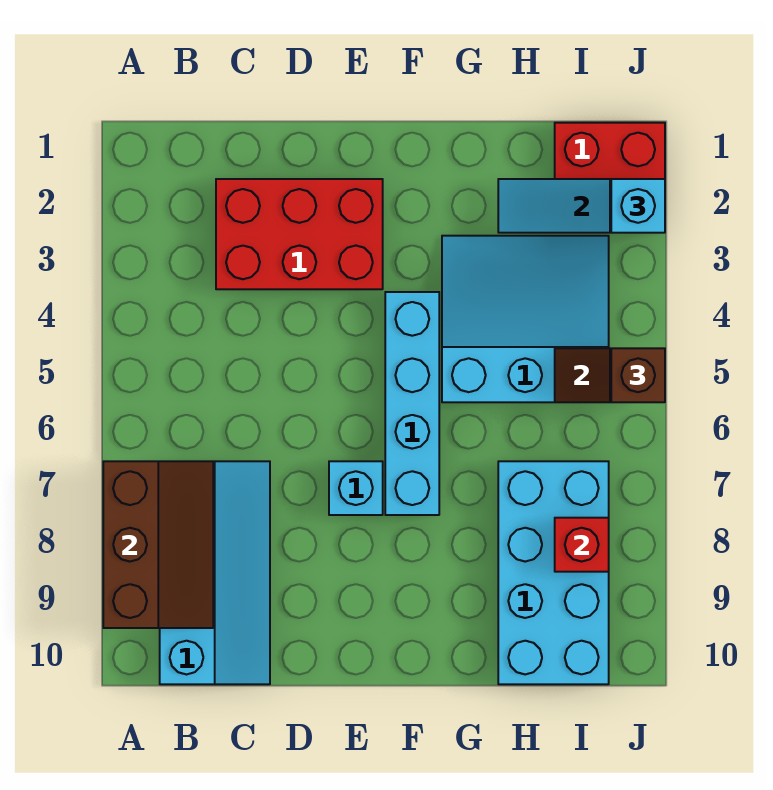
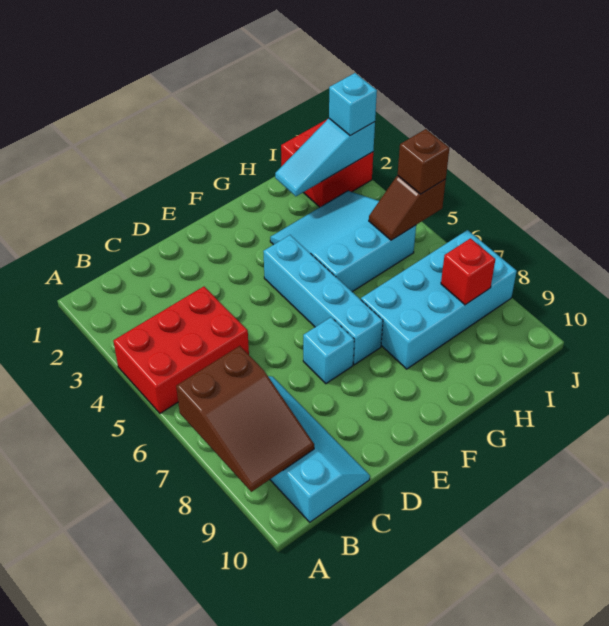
brown slope A7:B9 level 2 top A -> brown slope A7:B9 level 2 top 7
red brick C2:E3 level 1 -> red brick A4:C5 level 1
cyan brick H7:I10 level 1 -> cyan brick G7:J8 level 1

